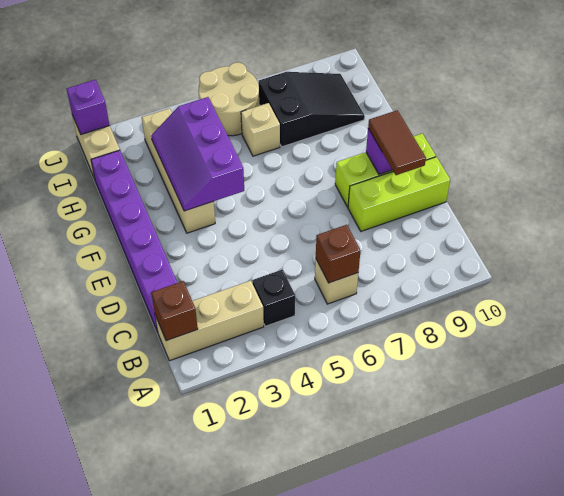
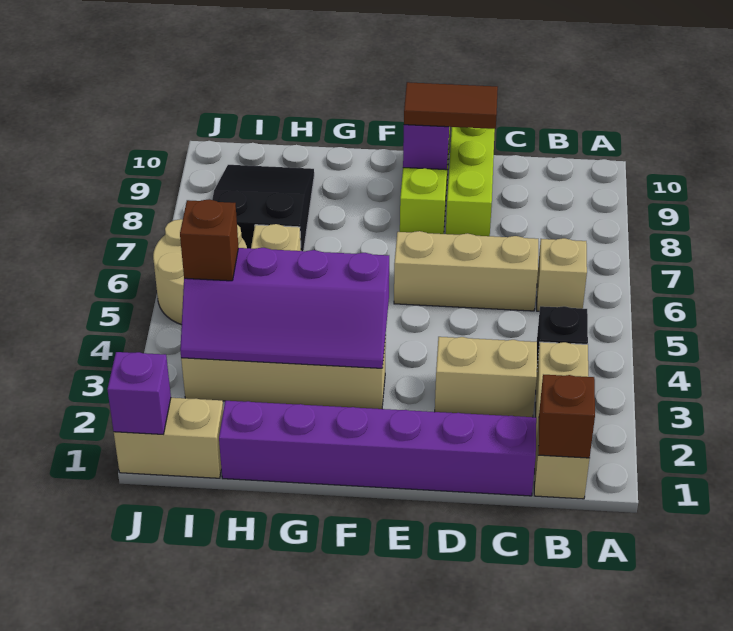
brown brick B6 level 2 -> brown brick I4 level 3
none -> tan brick C3:D3 level 1
none -> tan brick C6:E6 level 1
purple slope F3:H4 level 2 top 4 -> purple slope F3:I4 level 2 top 4

